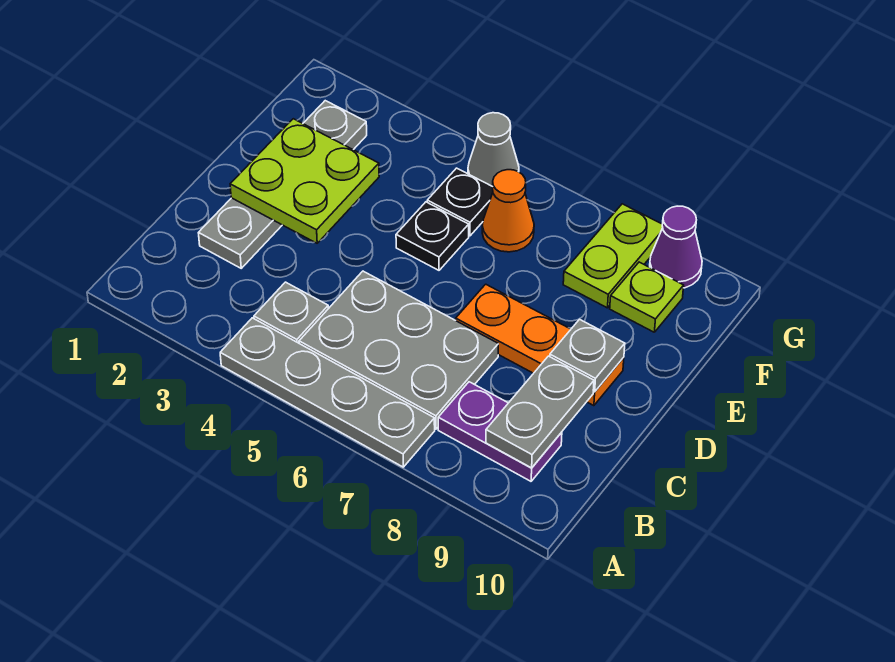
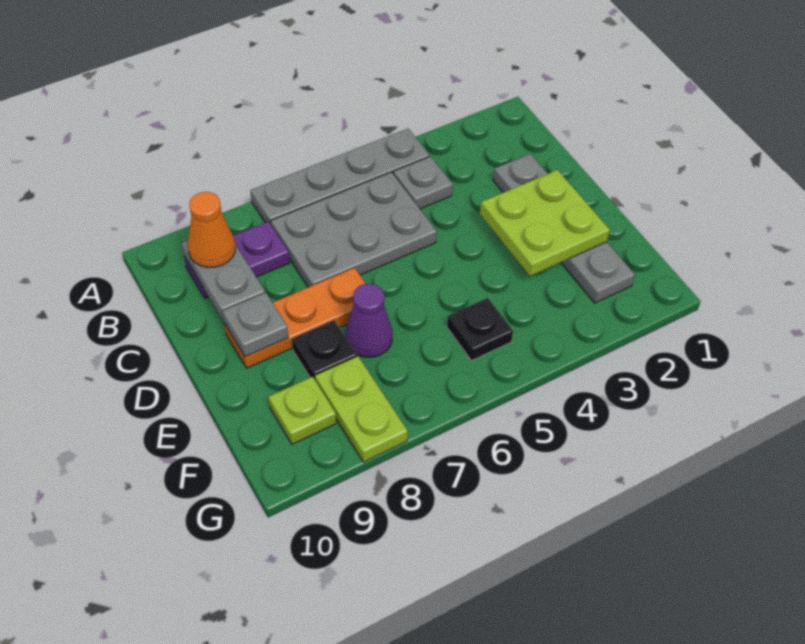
black plate E5 level 1 -> black plate E8 level 1
orange cone F6 level 1 -> orange cone B9 level 3
grey cone G5 level 1 -> none
purple cone G9 level 1 -> purple cone E7 level 1

